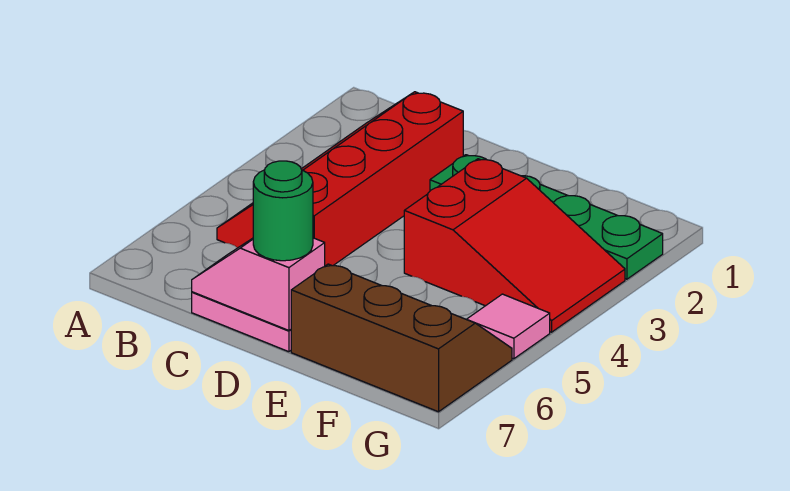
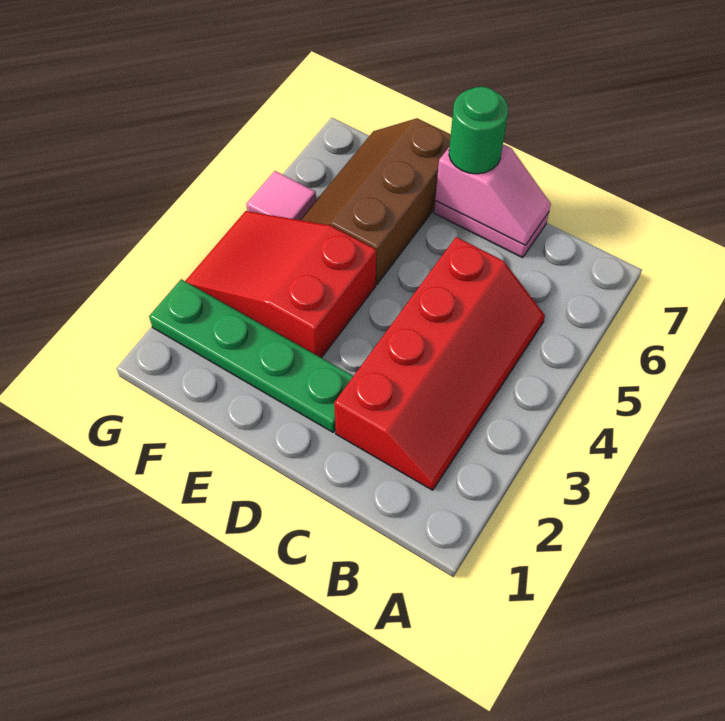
brown slope E6:G7 level 1 top 7 -> brown slope E5:F7 level 1 top E

